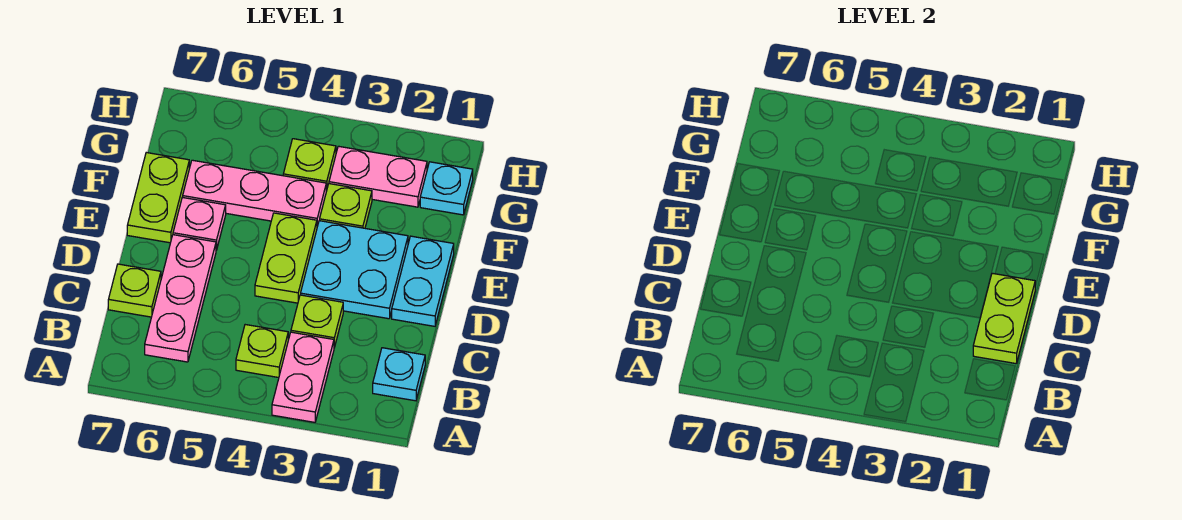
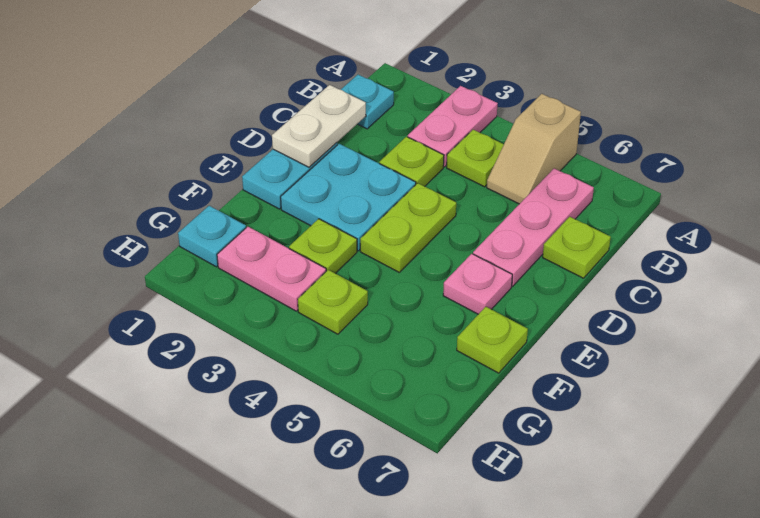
none -> tan slope A5:B5 level 1 top A
lime plate C1:D1 level 2 -> white plate C1:D1 level 2
lime plate E7:F7 level 1 -> lime plate F7 level 1
pink plate F4:F6 level 1 -> none

